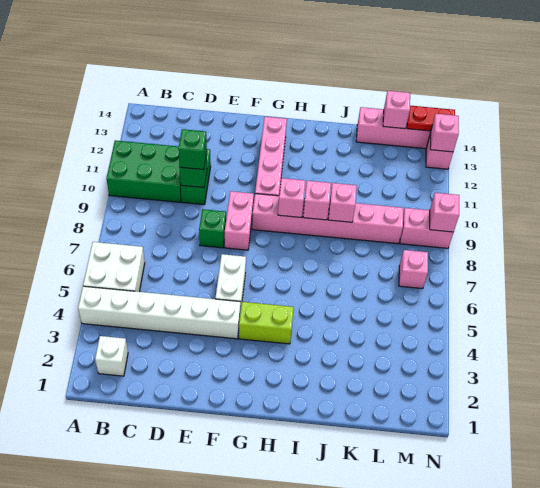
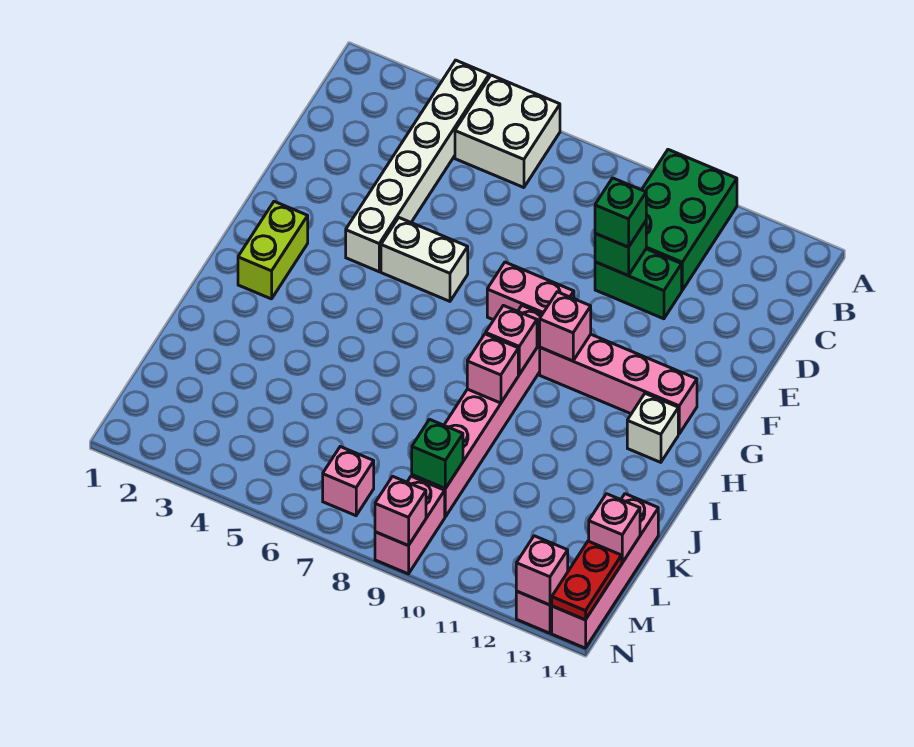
white brick B2 level 1 -> white brick H13 level 1
green brick E8 level 1 -> green brick L9 level 2
lime brick G4:H4 level 1 -> lime brick G2:H2 level 1
pink brick J9 level 2 -> pink brick G10 level 2

